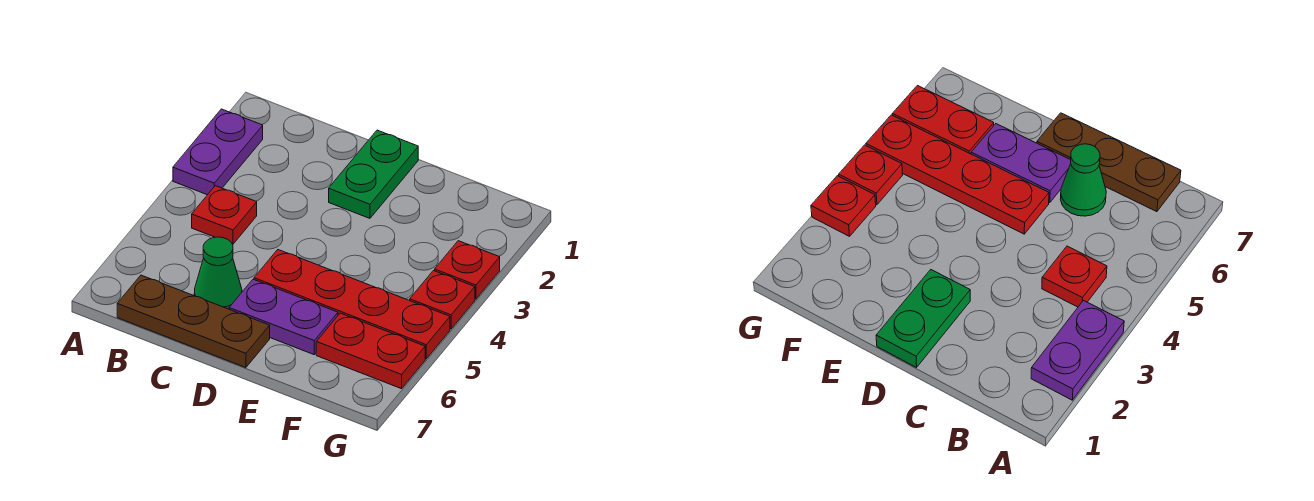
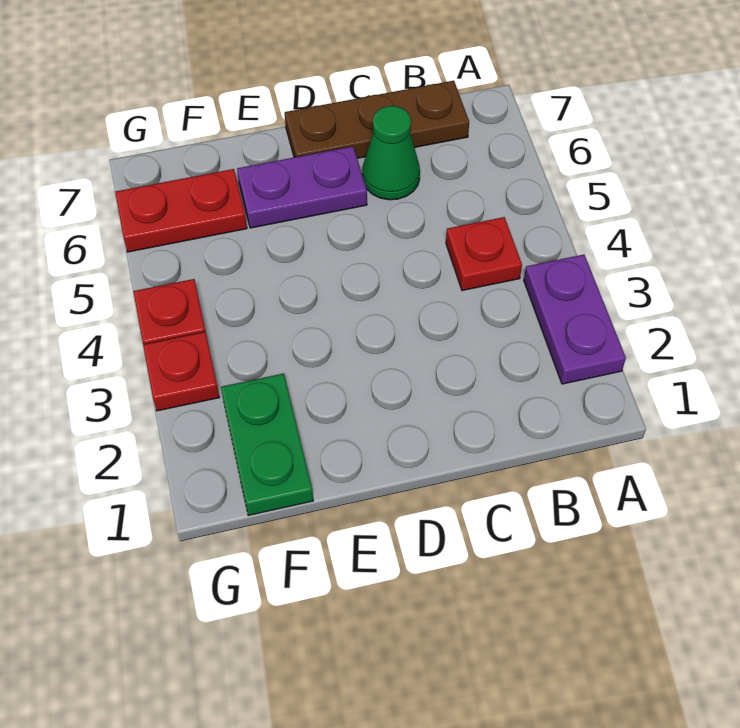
green plate D1:D2 level 1 -> green plate F1:F2 level 1
red plate D5:G5 level 1 -> none

